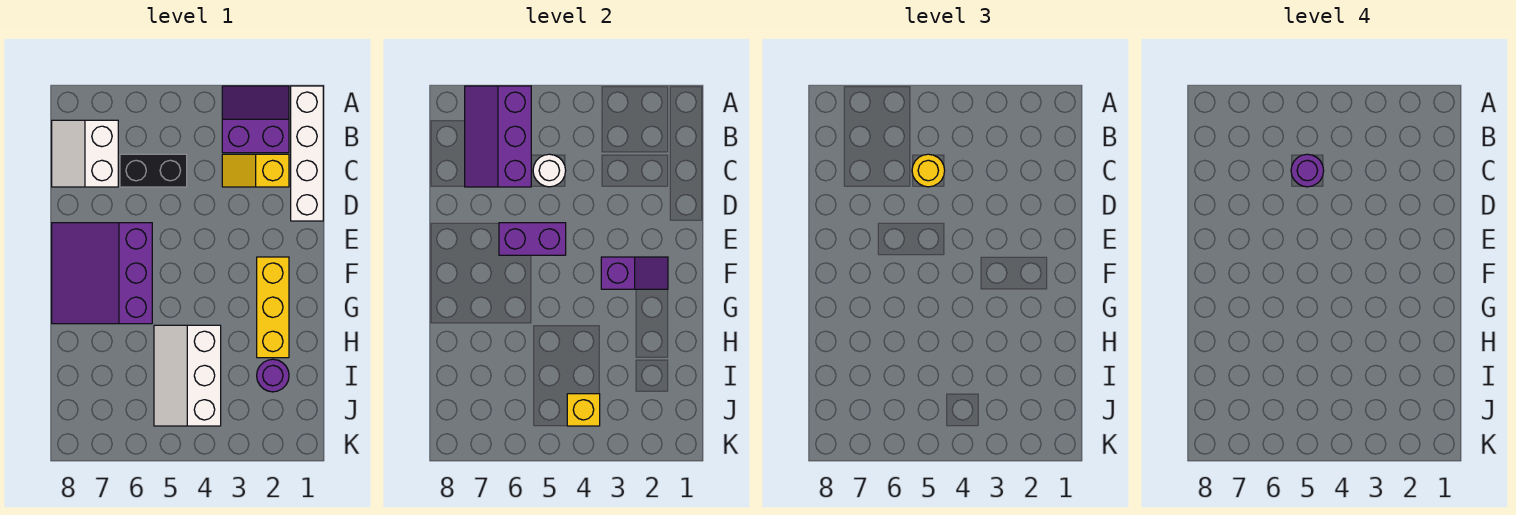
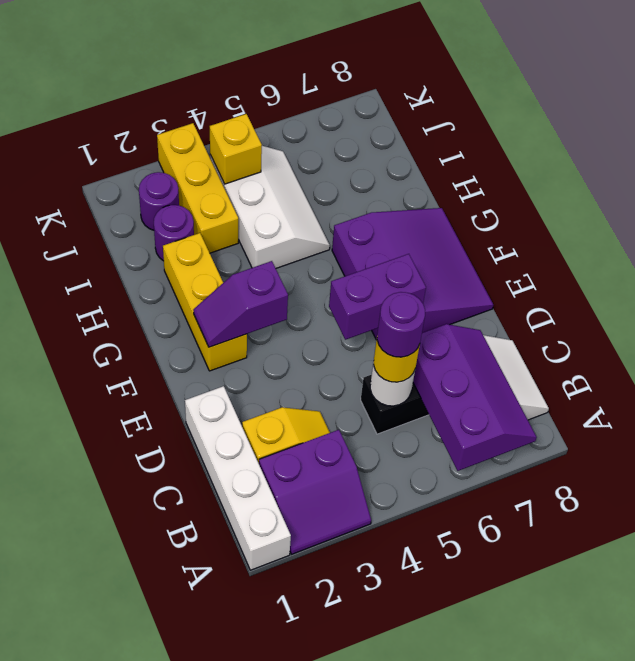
none -> yellow brick I3:K3 level 1
none -> purple round brick J2 level 1

